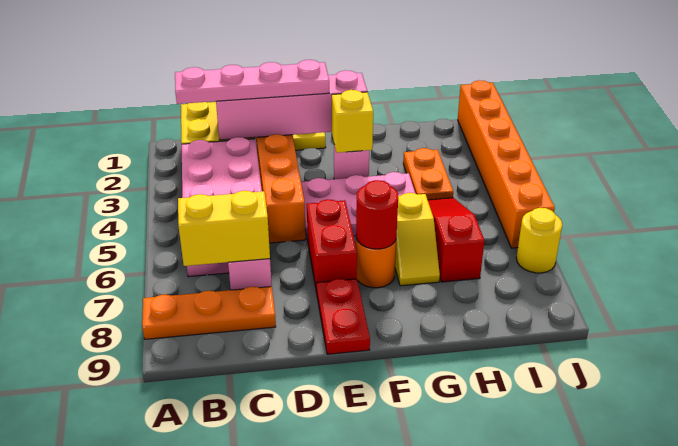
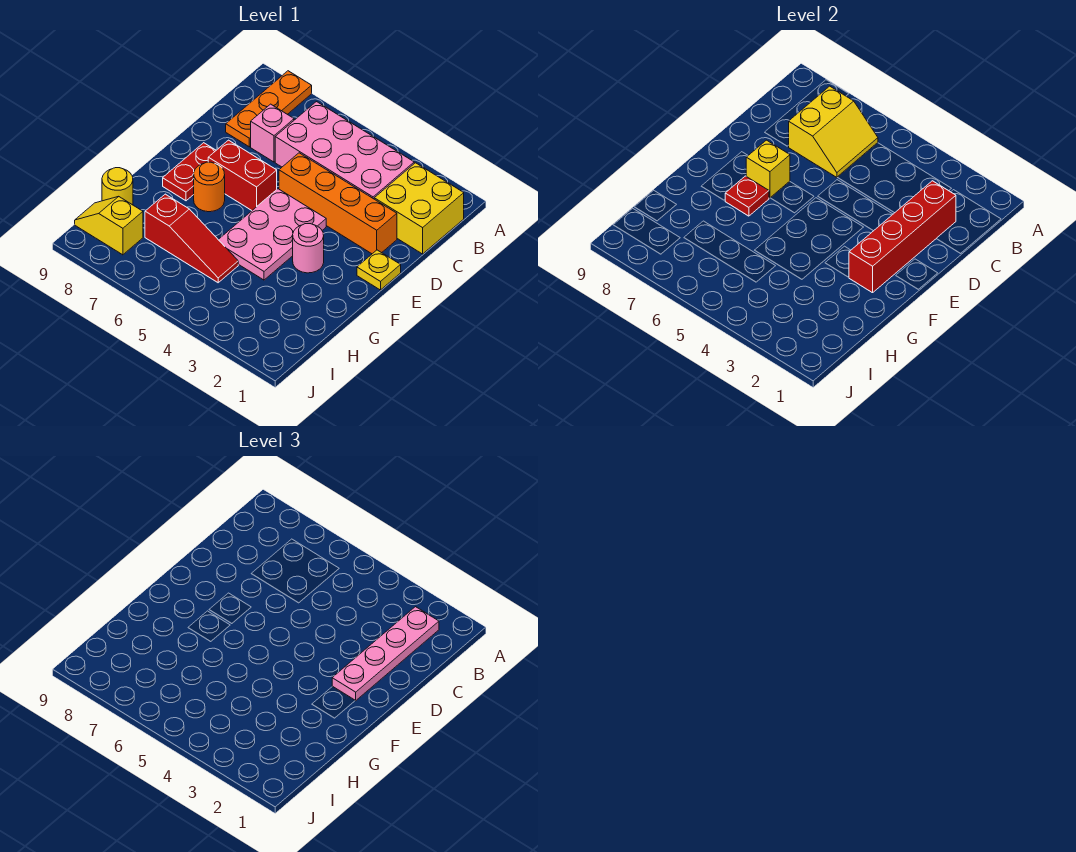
pink brick C2:F2 level 2 -> red brick C2:F2 level 2
red plate E8:E9 level 1 -> red plate E8:F8 level 1
yellow brick F3 level 2 -> yellow brick E7 level 2
red round brick F7 level 2 -> red plate F7 level 2
yellow slope G6:G7 level 1 top 6 -> yellow slope I8:I9 level 1 top 8
orange plate H3:H4 level 1 -> none
orange brick J1:J6 level 1 -> none
yellow round brick J7 level 1 -> yellow round brick H9 level 1

